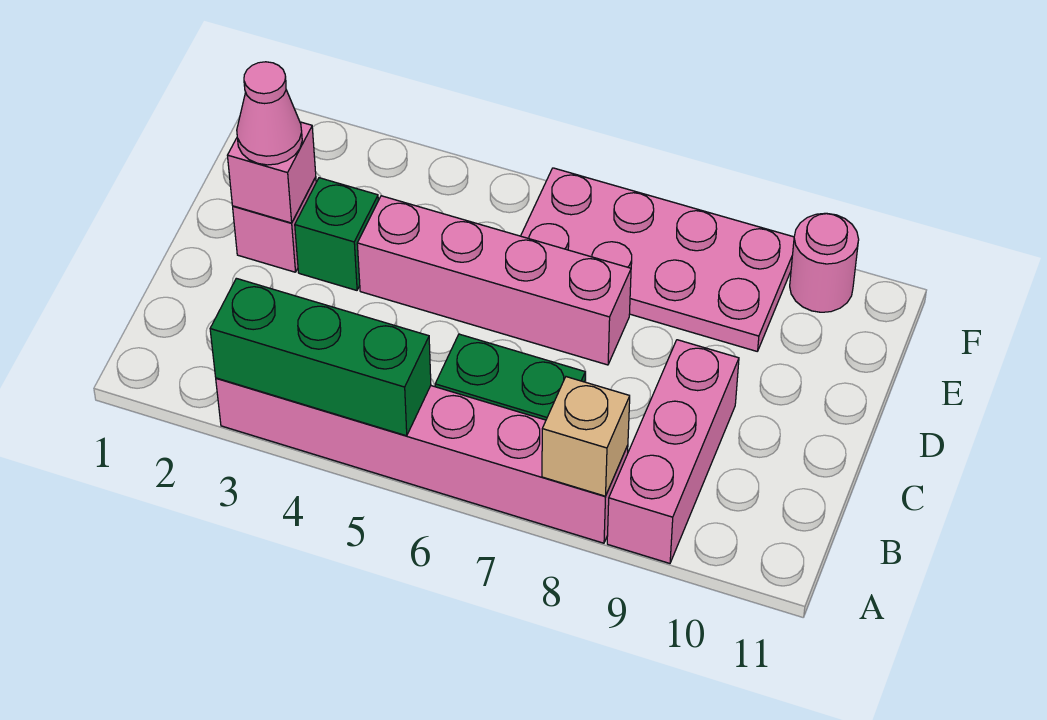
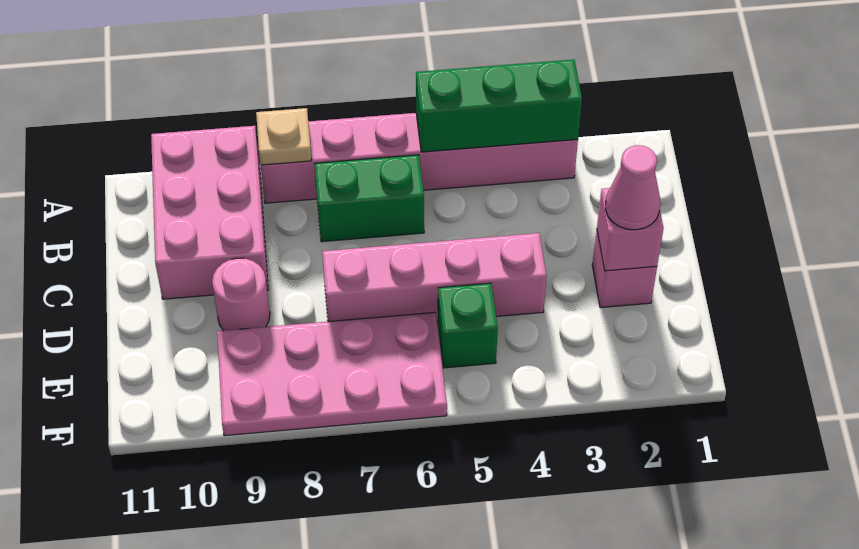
tan brick A8 level 2 -> tan plate A8 level 2
pink brick A9:C9 level 1 -> pink brick A9:C10 level 1
green brick D3 level 1 -> green brick E5 level 1
pink round brick F10 level 1 -> pink round brick D9 level 1

